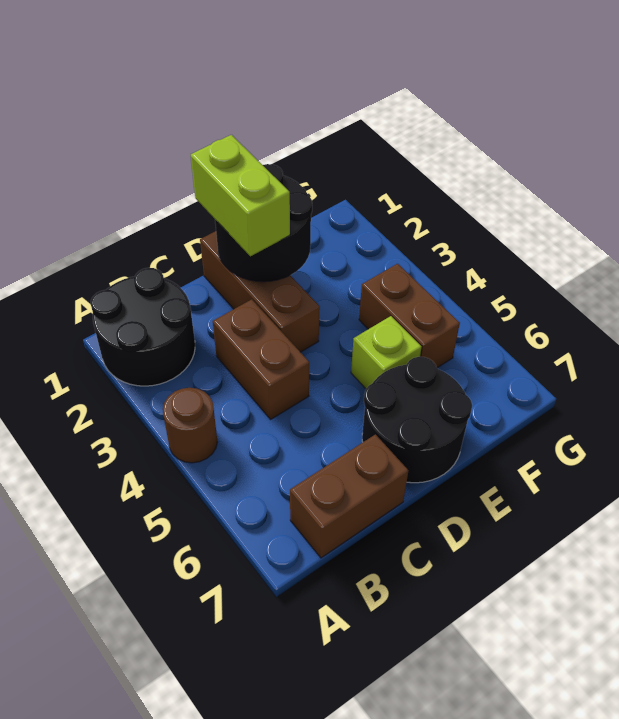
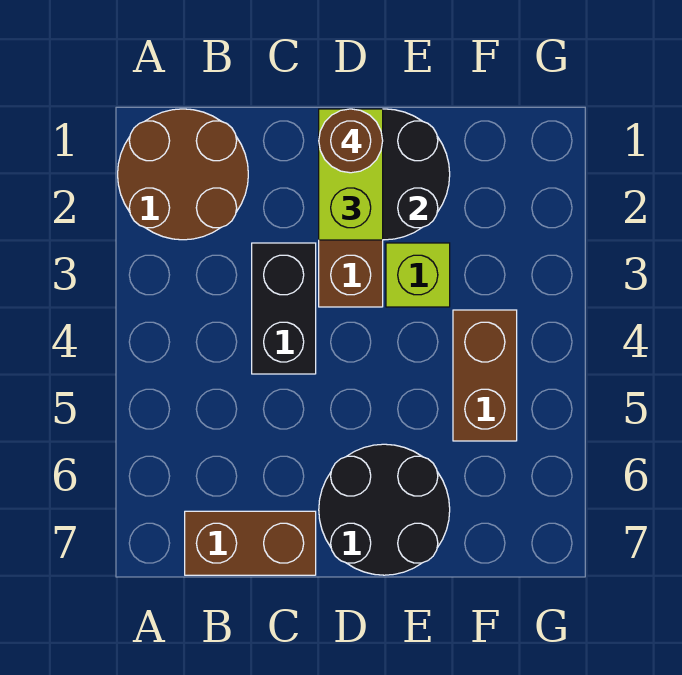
black round brick A1:B2 level 1 -> brown round brick A1:B2 level 1
brown round brick A4 level 1 -> brown round brick D1 level 4
brown brick C3:C4 level 1 -> black brick C3:C4 level 1
lime brick E5 level 1 -> lime brick E3 level 1

